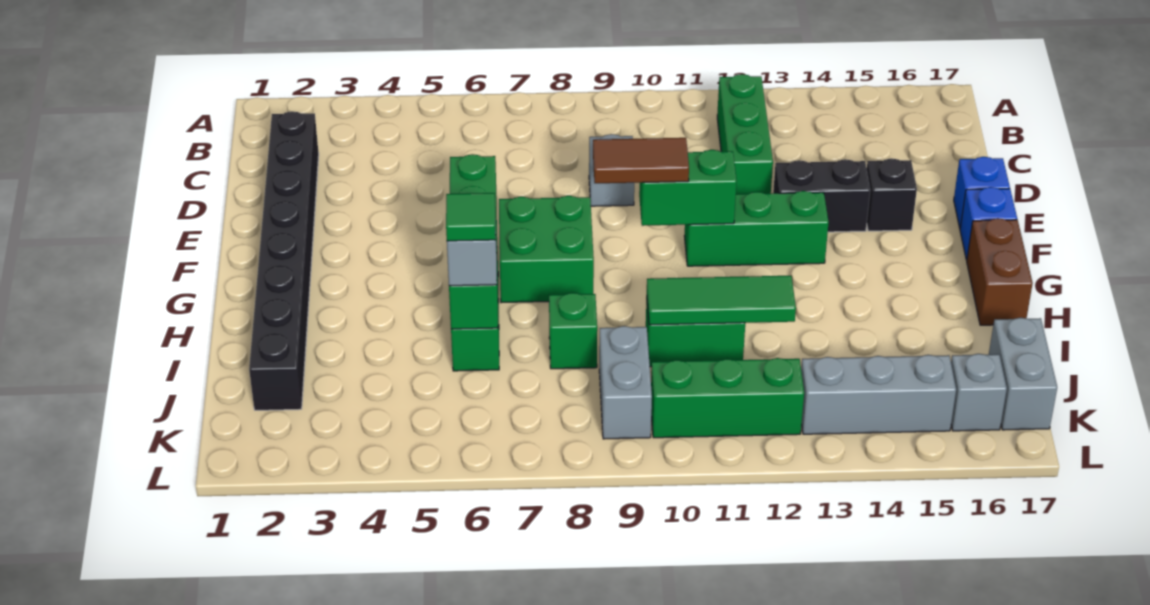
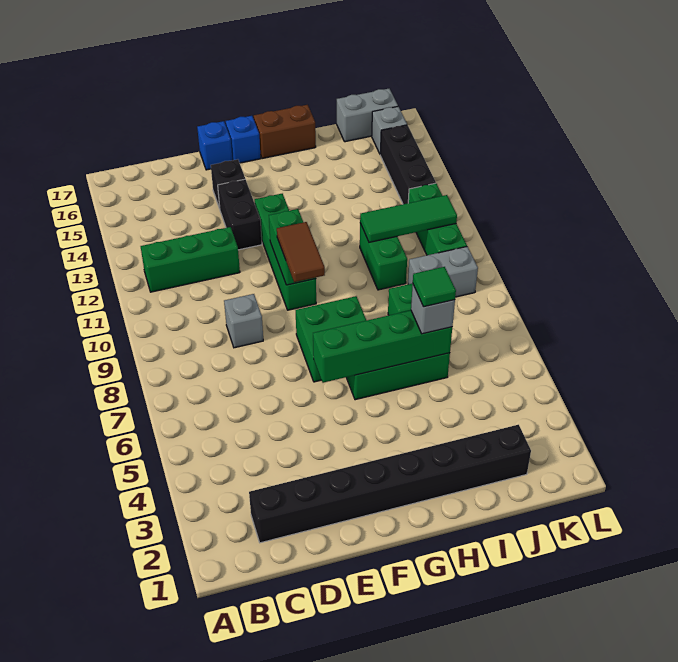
green brick F11:F13 level 1 -> green brick F10:F13 level 1
green tile I10:I12 level 2 -> green tile I11:K11 level 2
grey brick K13:K15 level 1 -> black brick K13:K15 level 1

